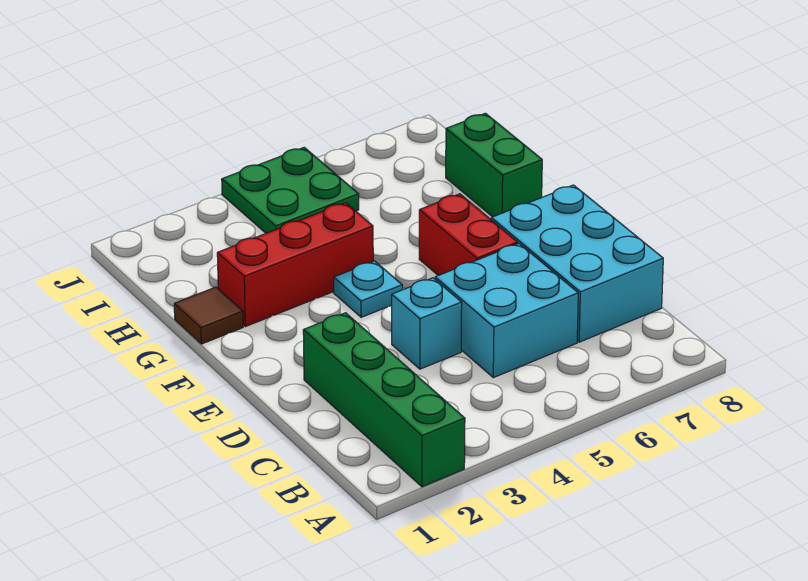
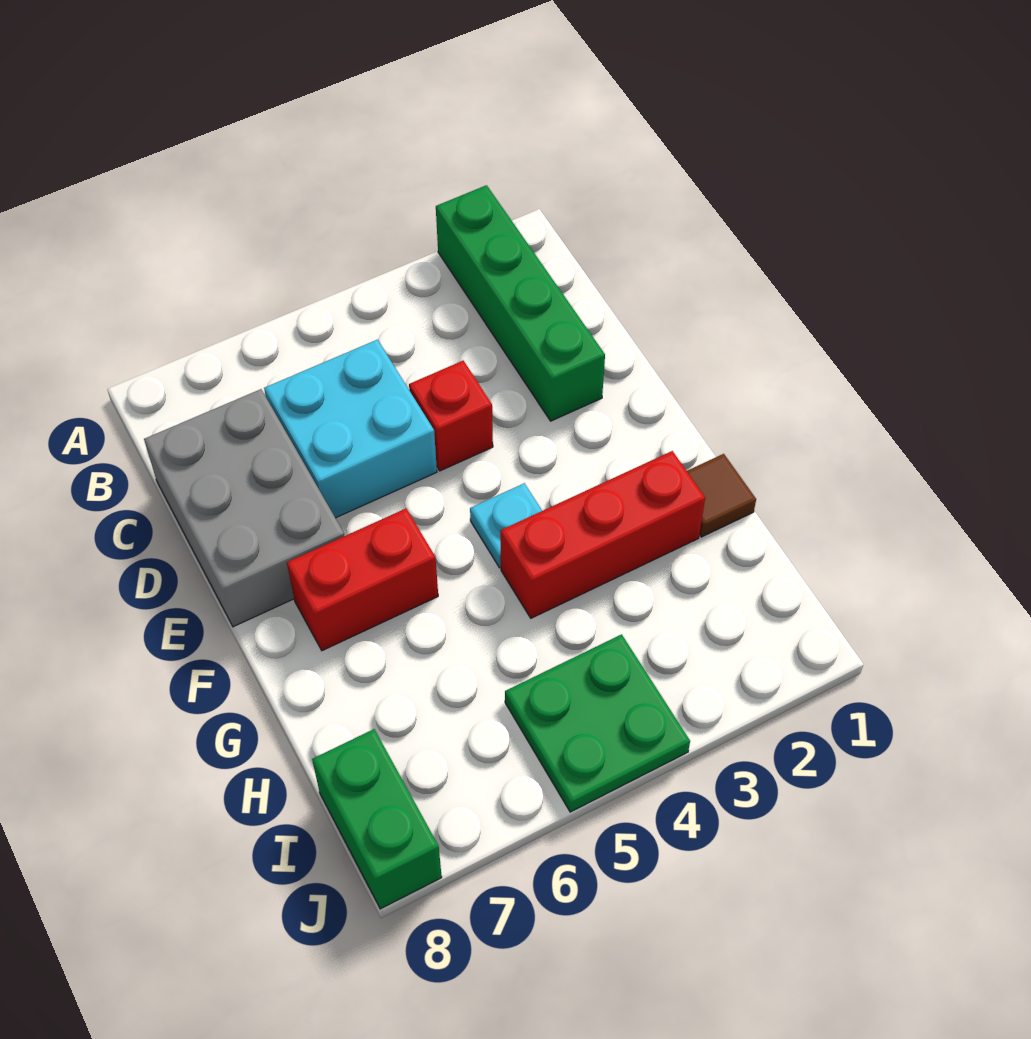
cyan brick C7:E8 level 1 -> grey brick C7:E8 level 1
cyan brick D4 level 1 -> red brick D4 level 1
red brick E6:F6 level 1 -> red brick F6:F7 level 1
green brick G8:H8 level 1 -> green brick I8:J8 level 1

